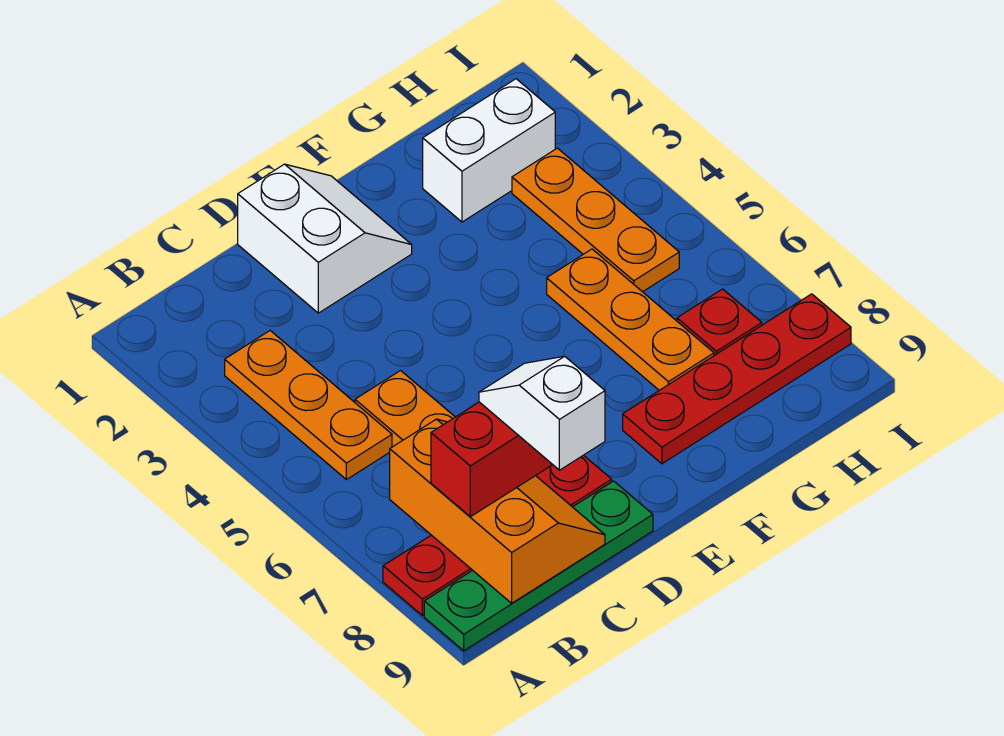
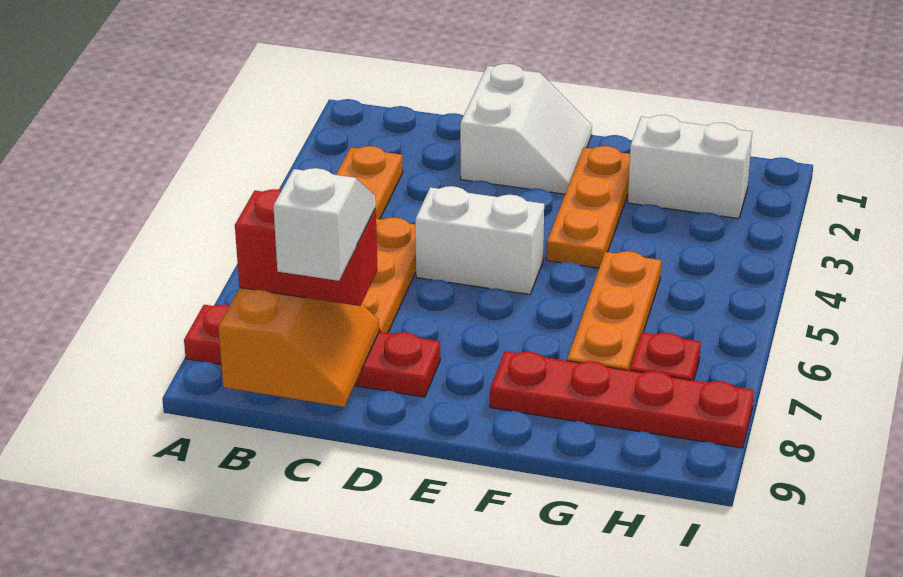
green plate A9:D9 level 1 -> none
orange slope B7:C9 level 2 top B -> orange slope B8:C9 level 2 top B
none -> white brick D5:E5 level 1
orange plate H3:H5 level 1 -> orange plate F2:F4 level 1

